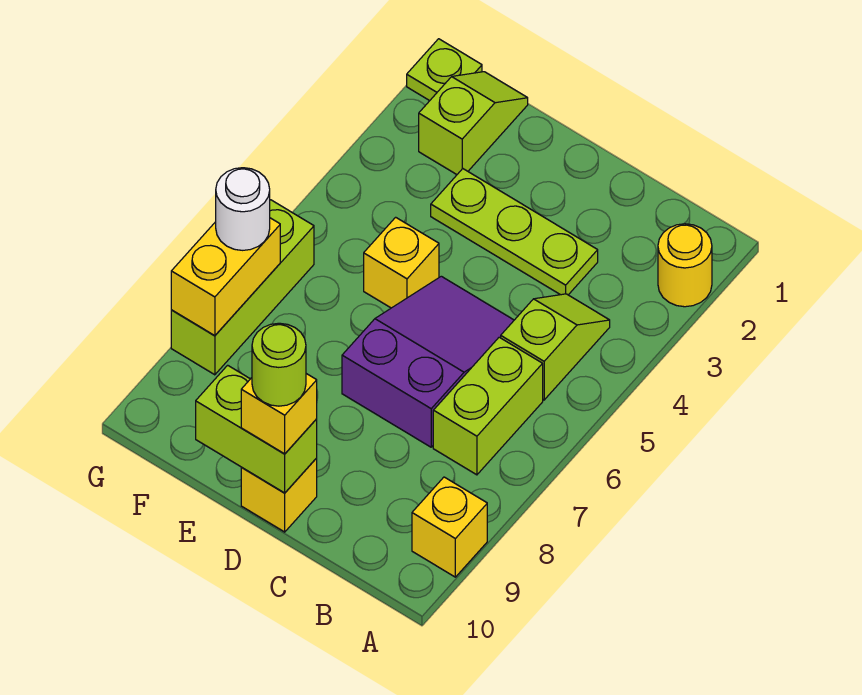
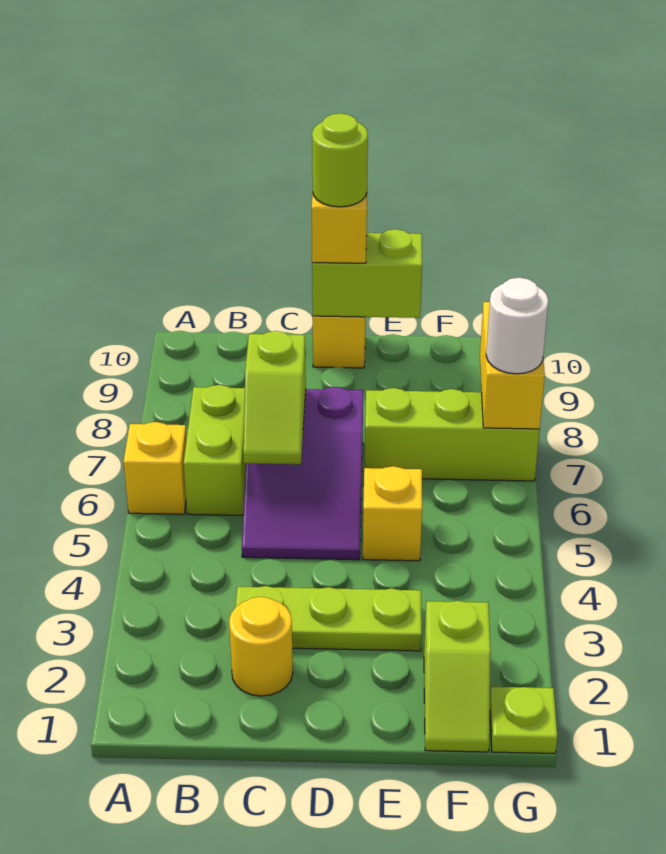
yellow round brick A2 level 1 -> yellow round brick C2 level 1
yellow brick A9 level 1 -> yellow brick A6 level 1
lime slope B4:B5 level 1 top 5 -> lime slope C6:C7 level 2 top 7
lime brick G6:G8 level 1 -> lime brick E7:G7 level 1

